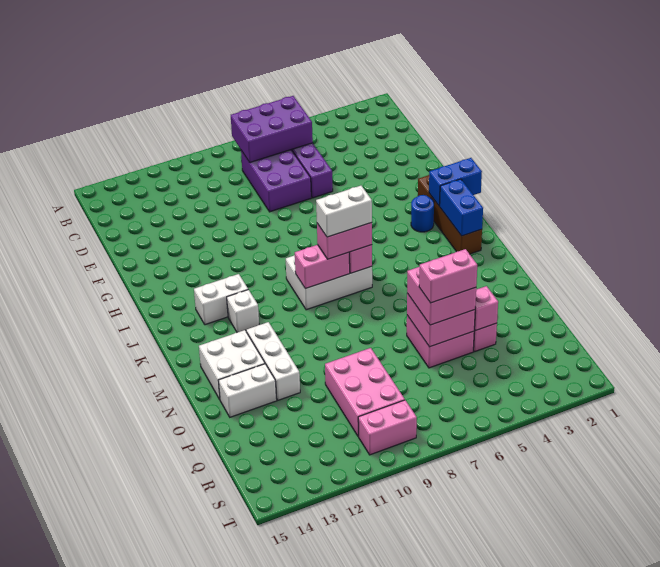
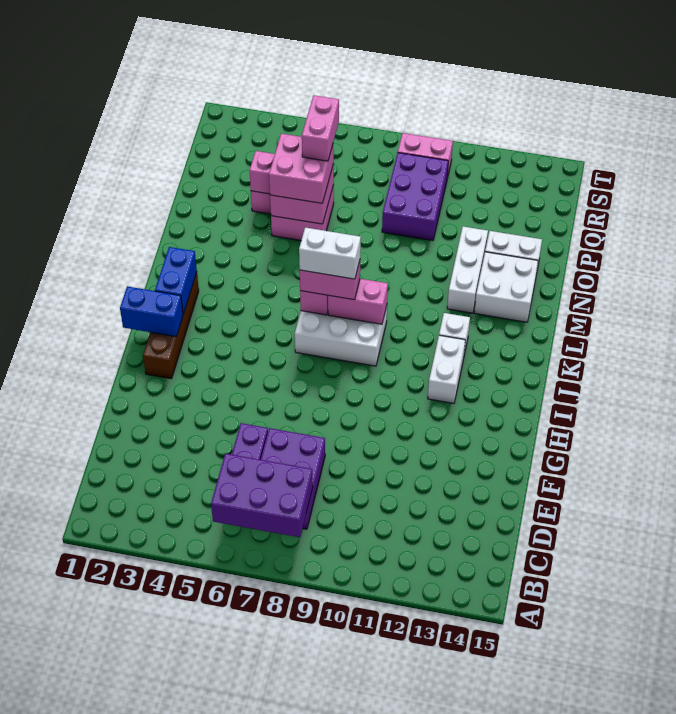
blue round brick I3 level 1 -> none
white brick J12:J13 level 1 -> white brick I12:J12 level 1
pink brick P5:P6 level 4 -> pink brick P6:Q6 level 4
pink brick P9:R10 level 1 -> purple brick P9:R10 level 1

